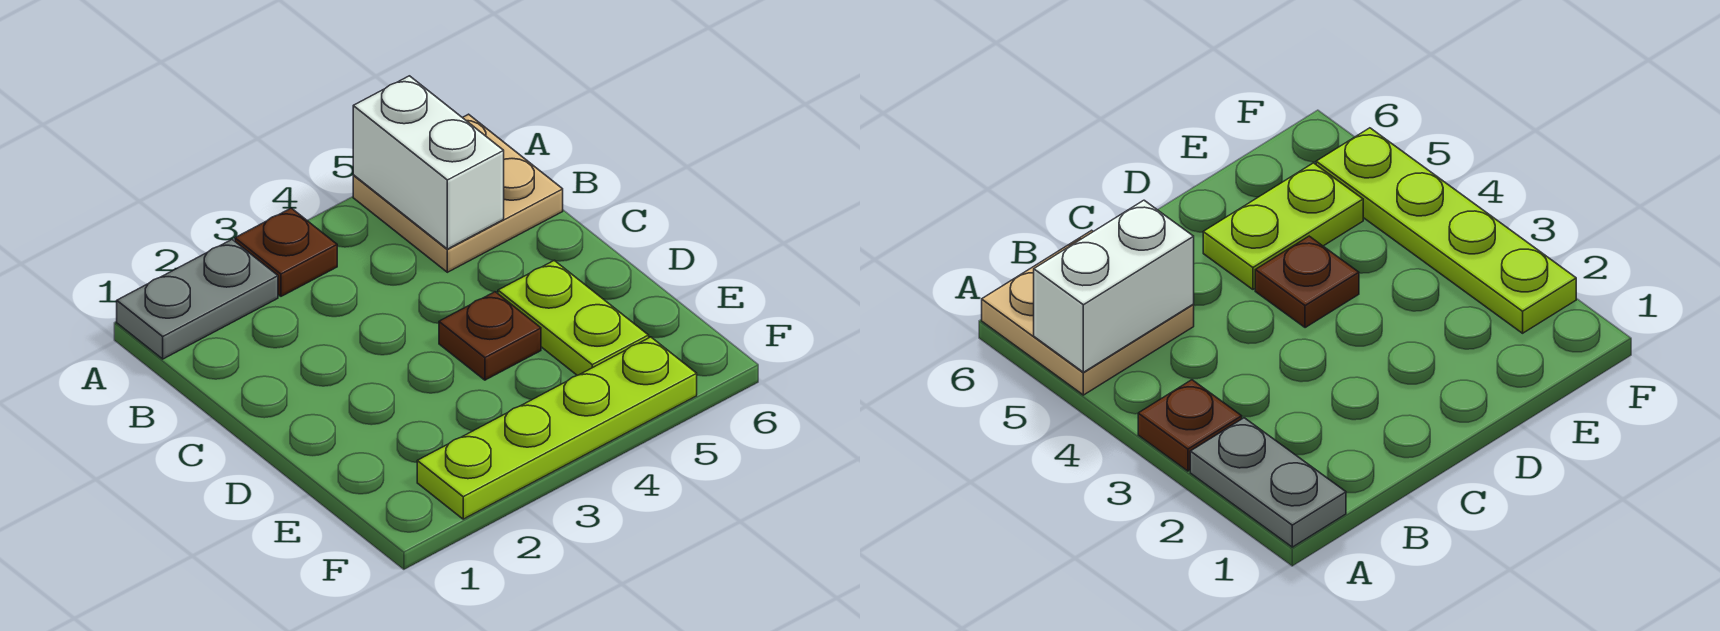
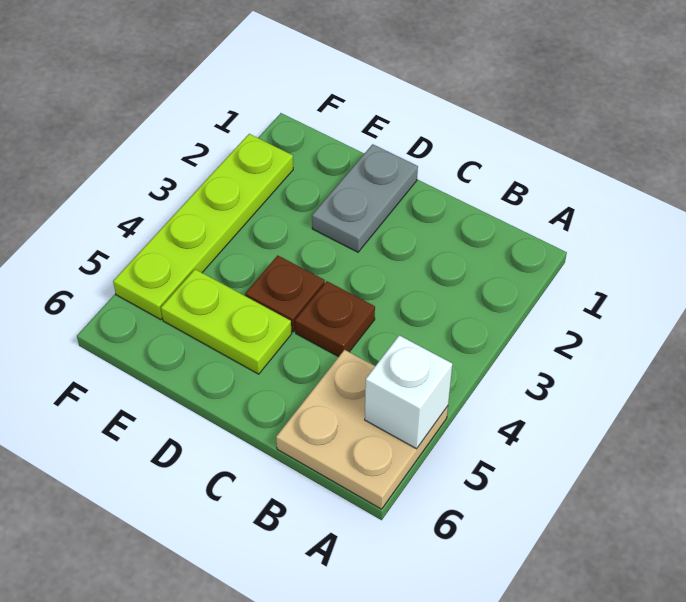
grey plate A1:A2 level 1 -> grey plate D1:D2 level 1
brown plate A3 level 1 -> brown plate C4 level 1
white brick A5:B5 level 2 -> white brick A5 level 2

